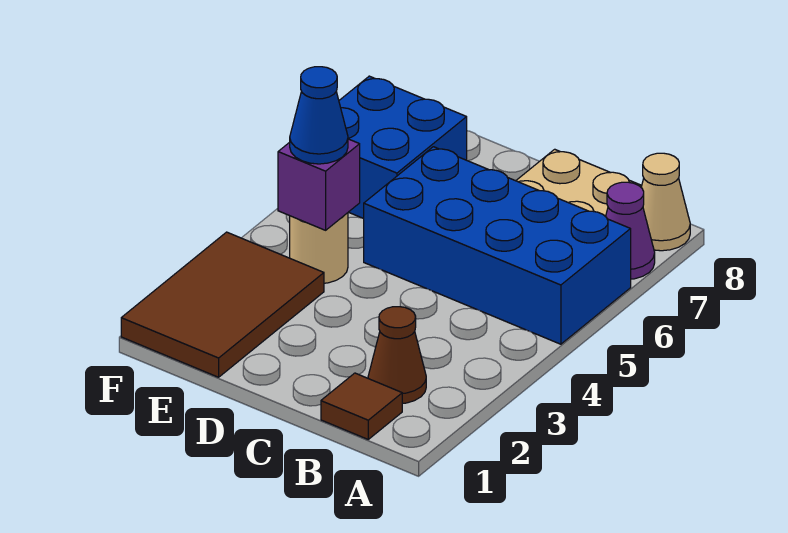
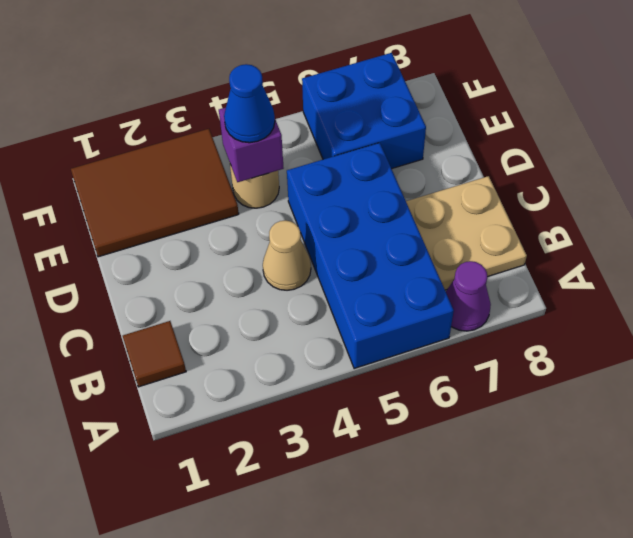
tan cone A8 level 1 -> tan cone C4 level 1
brown cone B2 level 1 -> none

